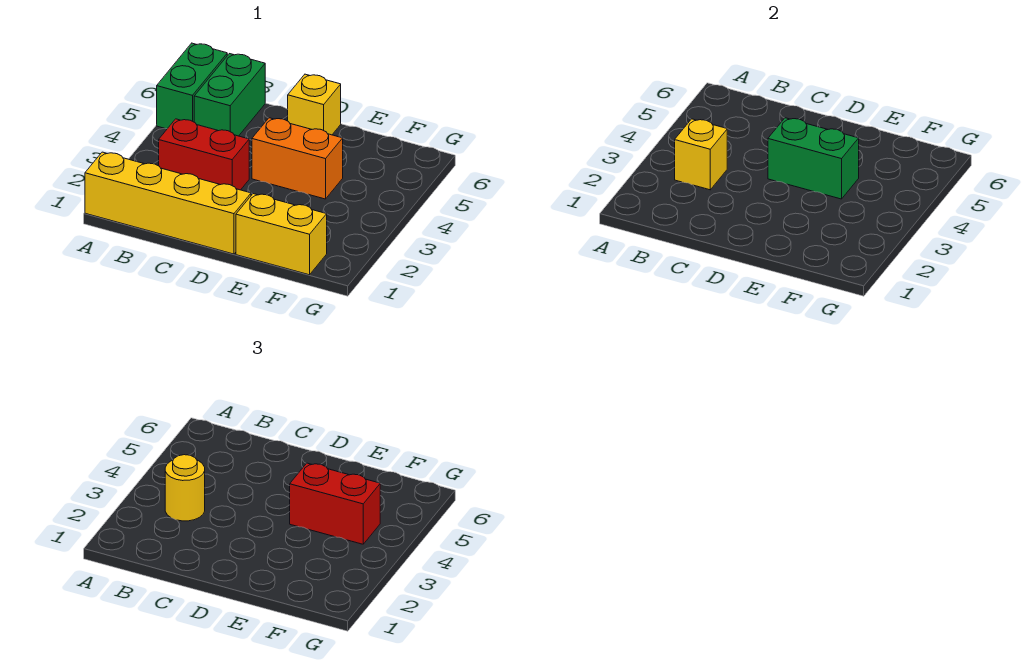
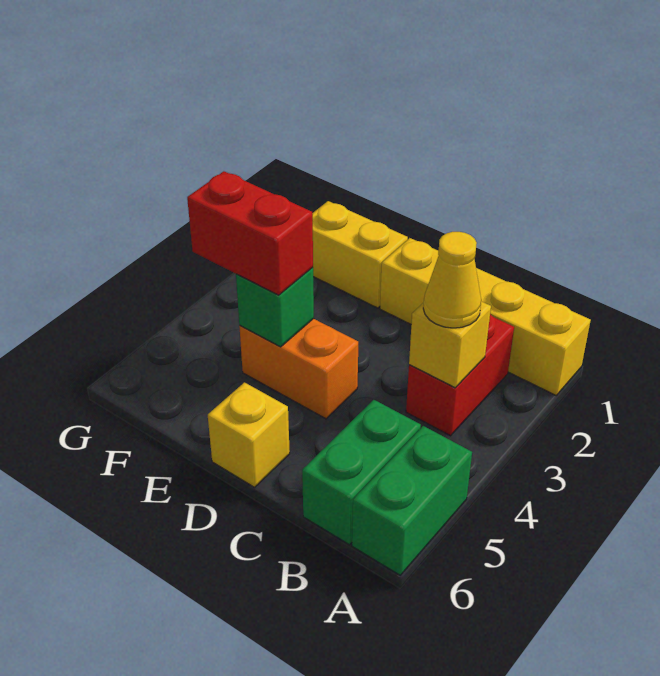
red brick B3:C3 level 1 -> red brick B2:B3 level 1
yellow round brick B3 level 3 -> yellow cone B3 level 3
green brick D4:E4 level 2 -> green brick E4 level 2

